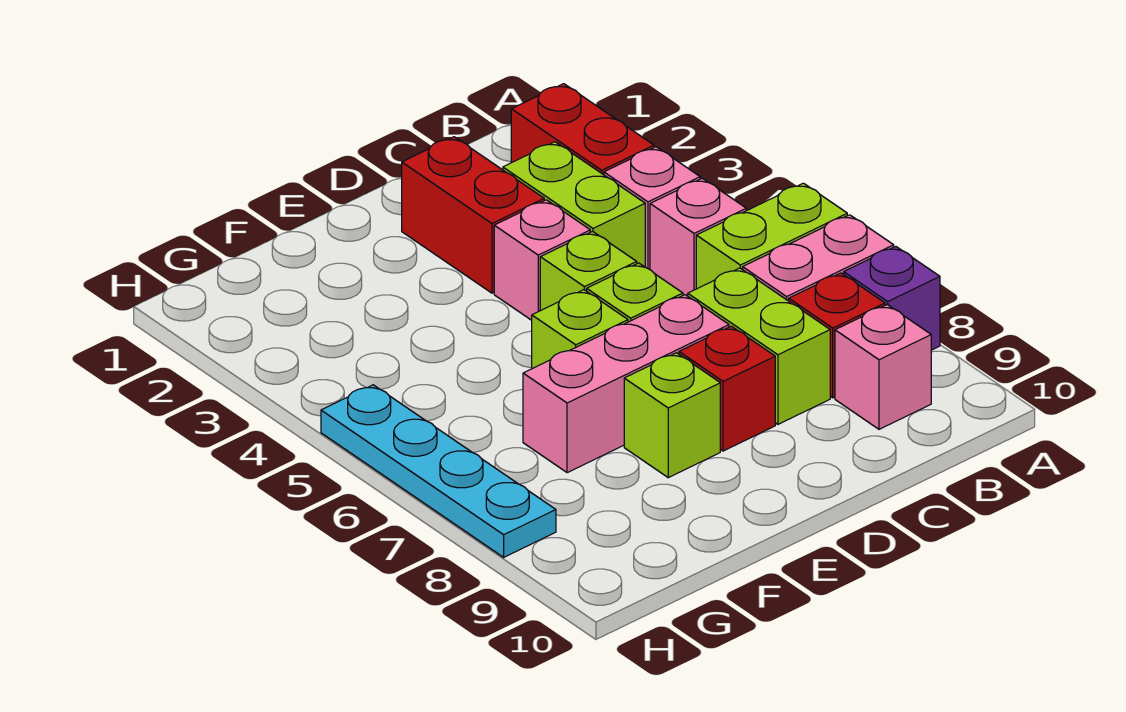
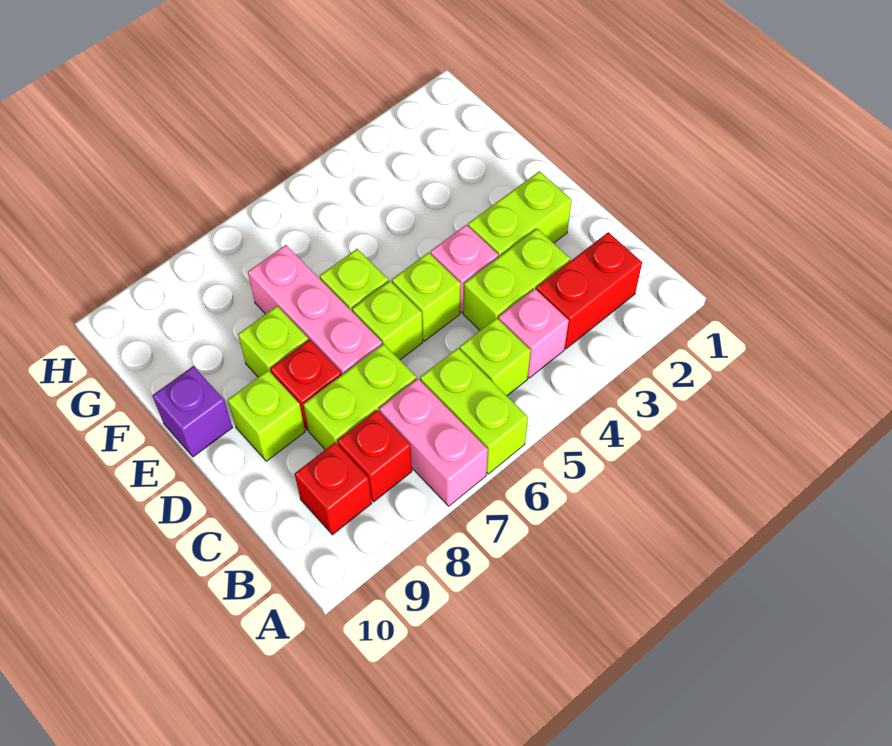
purple brick A8 level 1 -> purple brick E10 level 1
pink brick B5 level 1 -> lime brick B5 level 1
pink brick B9 level 1 -> red brick B9 level 1
red brick D2:D3 level 1 -> lime brick D2:D3 level 1
none -> lime brick D9 level 1
cyan plate H5:H8 level 1 -> none

